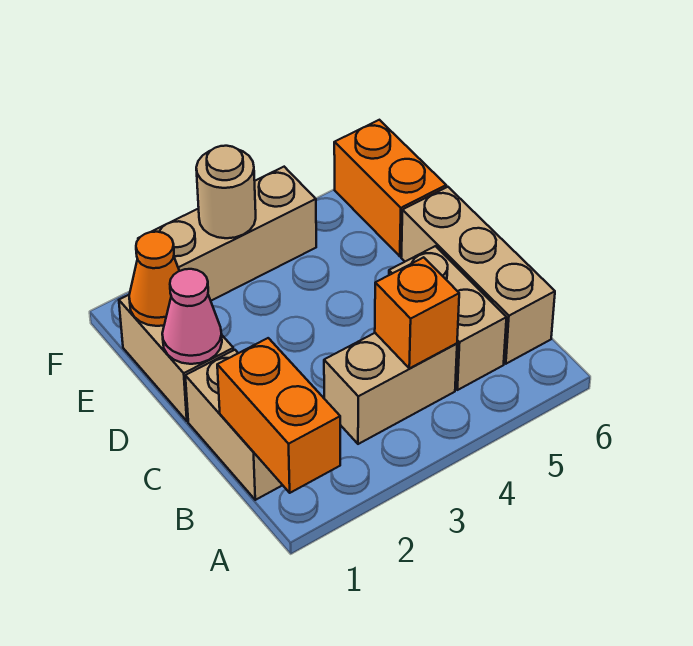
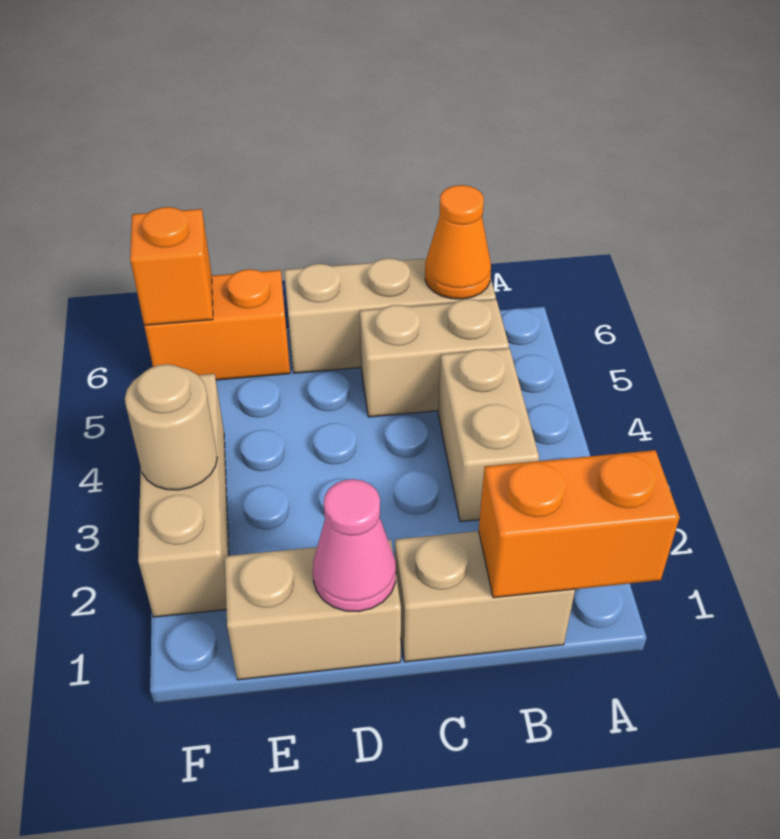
orange brick B4 level 2 -> orange brick F6 level 2
orange cone E1 level 2 -> orange cone B6 level 2

